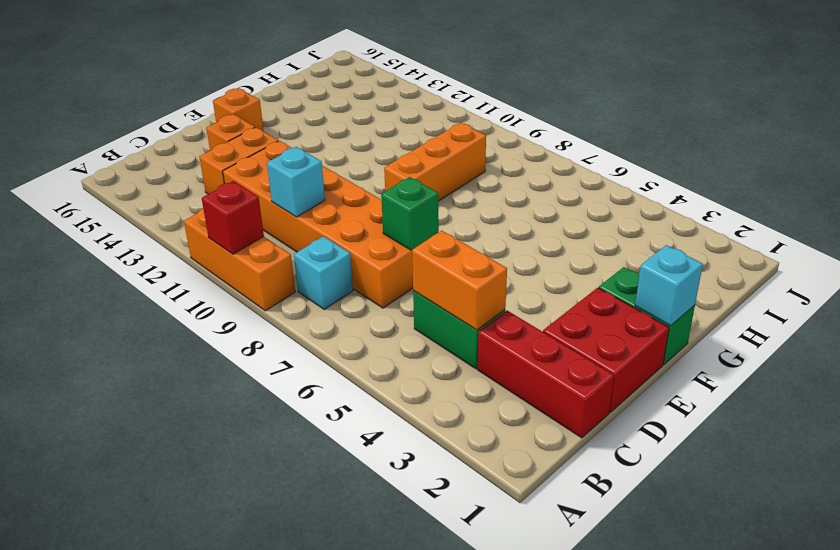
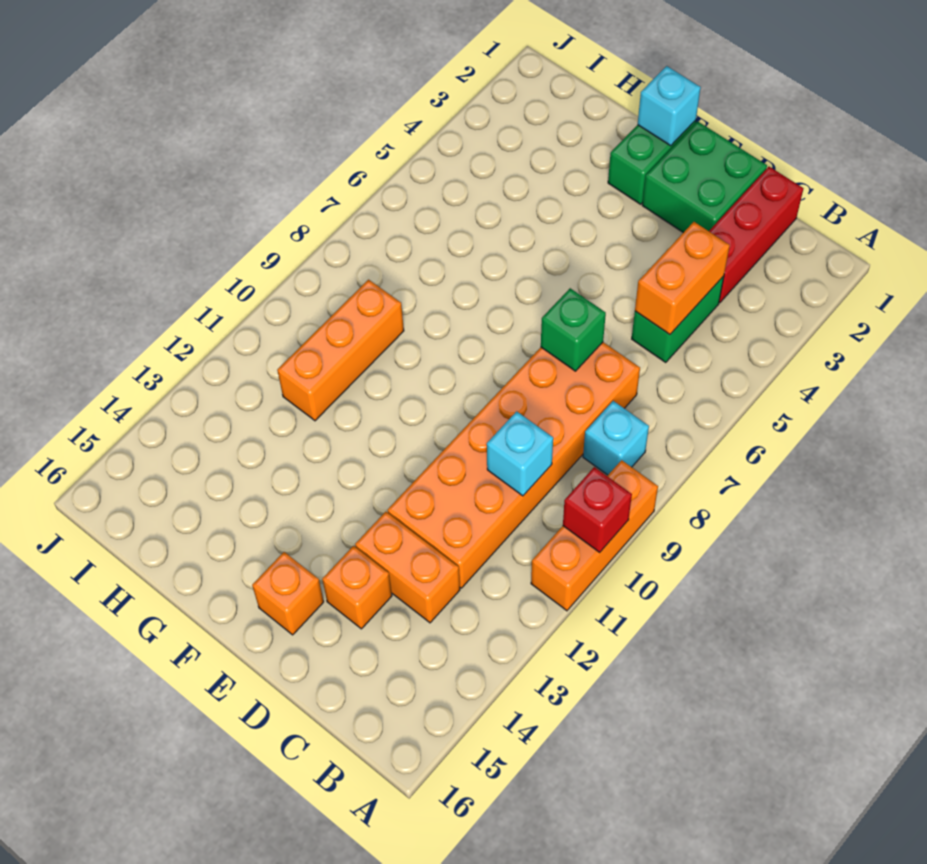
red brick D1:E2 level 1 -> green brick D1:E2 level 1
orange brick F9:H9 level 1 -> orange brick H9:H11 level 1

